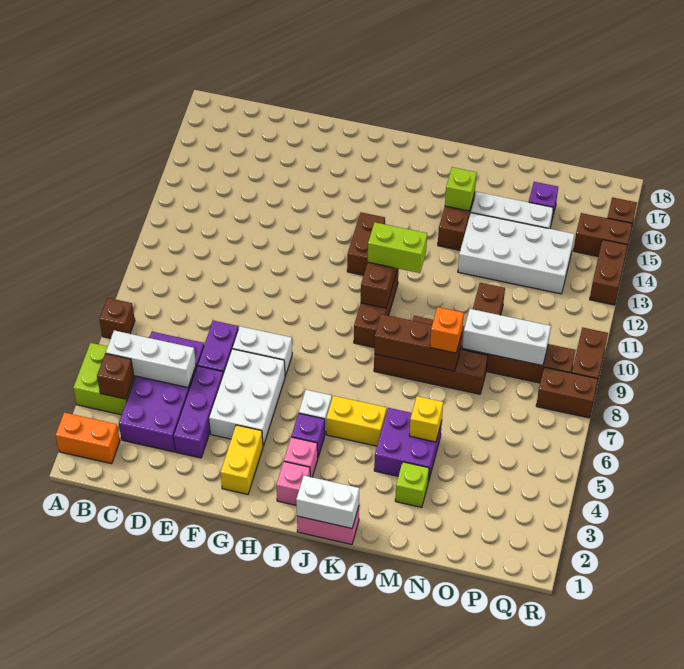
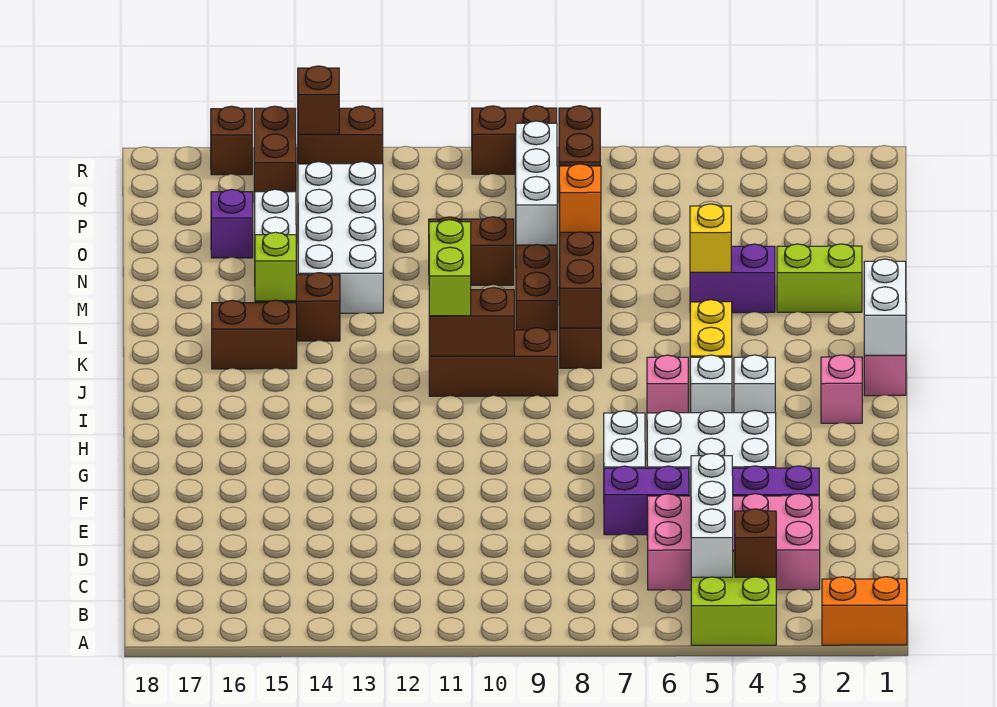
orange brick A2:B2 level 1 -> orange brick A1:A2 level 1
brown brick A7 level 1 -> brown brick R14 level 2
purple brick C3:D6 level 1 -> pink brick C3:D6 level 1
yellow brick G2:G3 level 1 -> none
pink brick I3 level 1 -> pink brick I6 level 1
purple brick I4 level 1 -> white brick I4 level 1
brown brick I12:I13 level 1 -> brown brick K15:K16 level 1
purple brick L4:M5 level 1 -> purple brick M4:M5 level 1
lime brick M3 level 1 -> lime brick M2:M3 level 1

